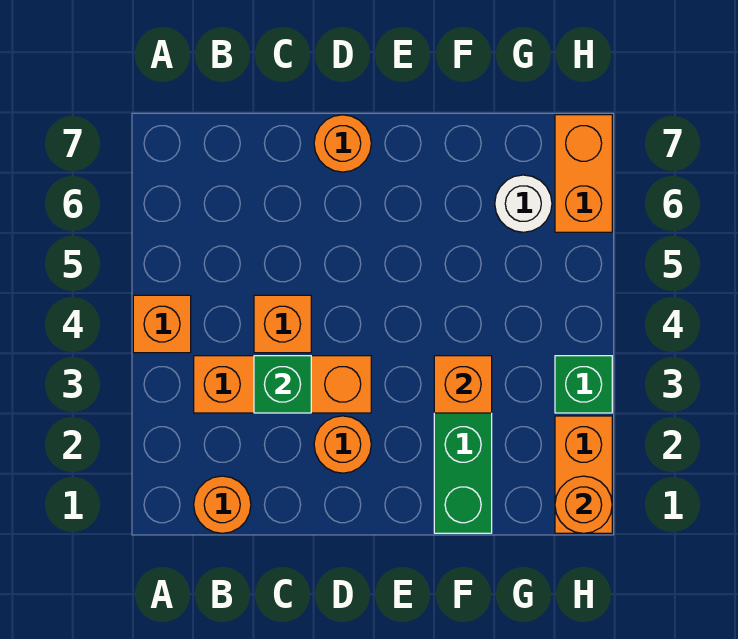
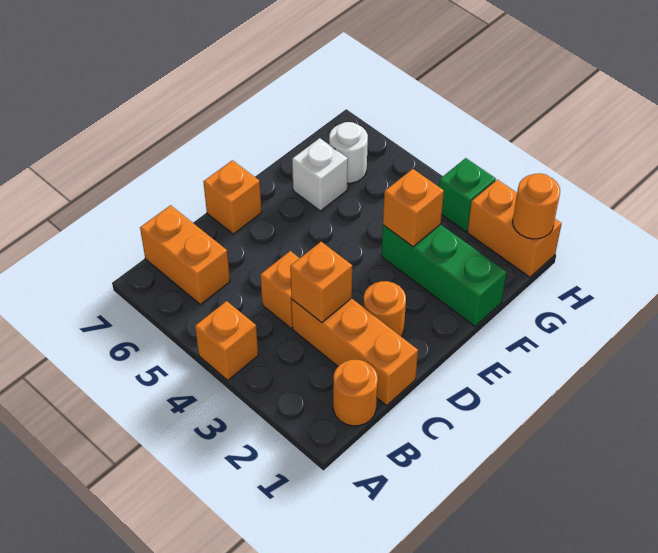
orange brick B3:D3 level 1 -> orange brick C1:C3 level 1
green brick C3 level 2 -> orange brick C3 level 2
orange round brick D7 level 1 -> orange brick D7 level 1
none -> white brick F6 level 1
orange brick H6:H7 level 1 -> orange brick B6:B7 level 1

